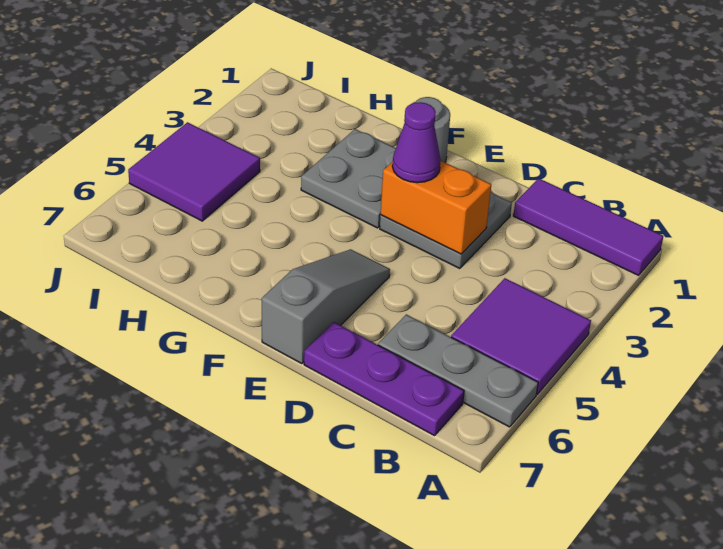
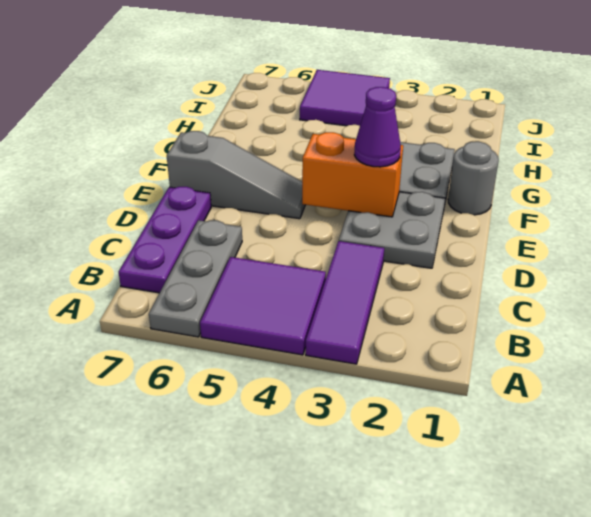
purple tile A1:C1 level 1 -> purple tile A3:C3 level 1
orange brick D3:E3 level 2 -> orange brick E3:E4 level 2

